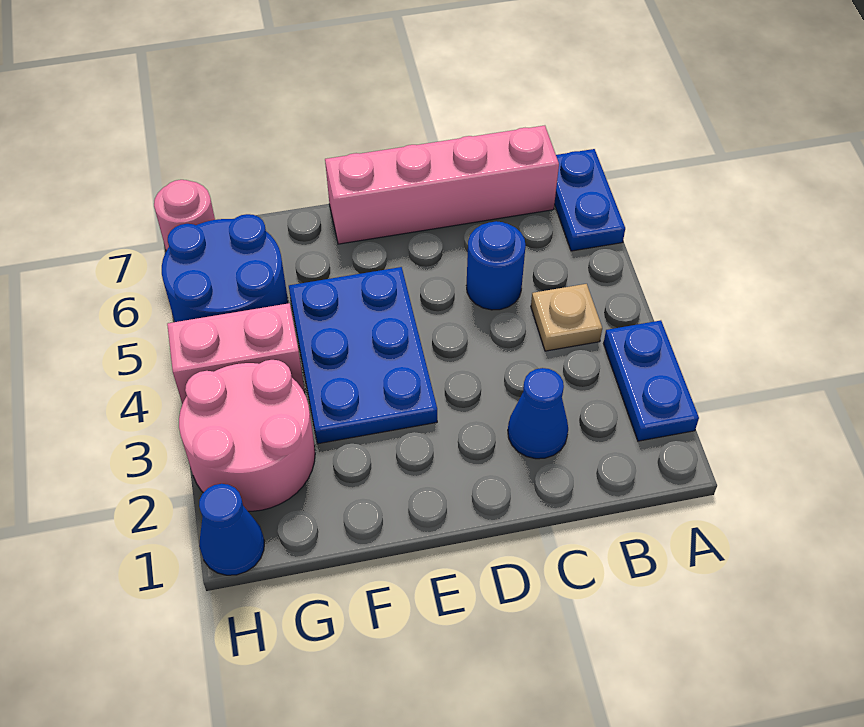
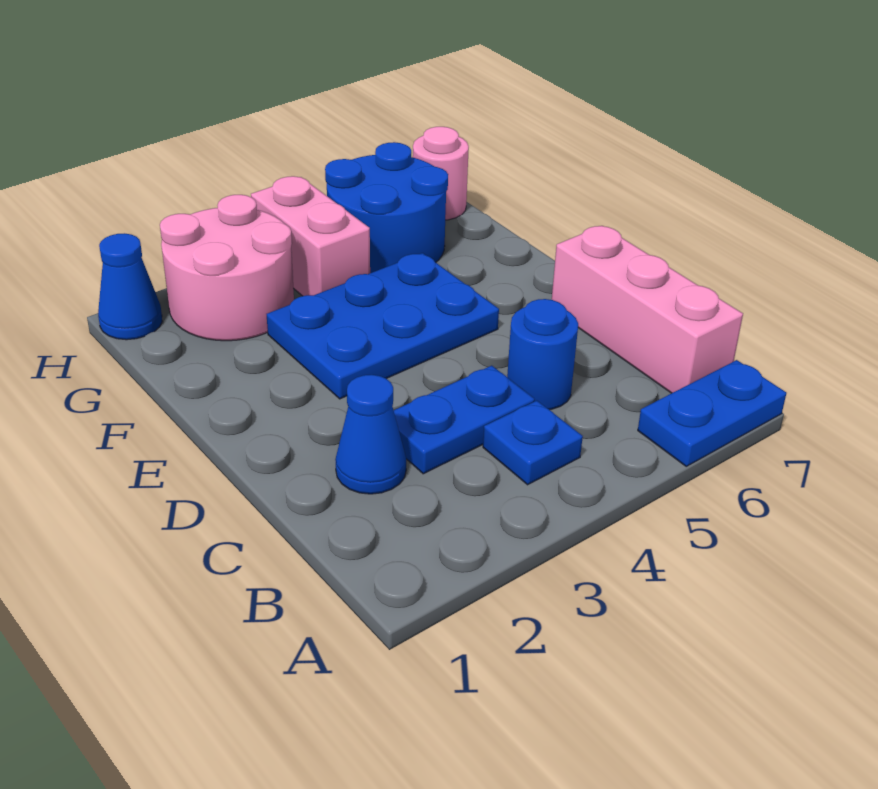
blue plate A2:A3 level 1 -> blue plate C3:C4 level 1
tan plate B4 level 1 -> blue plate B4 level 1
pink brick B7:E7 level 1 -> pink brick B7:D7 level 1

